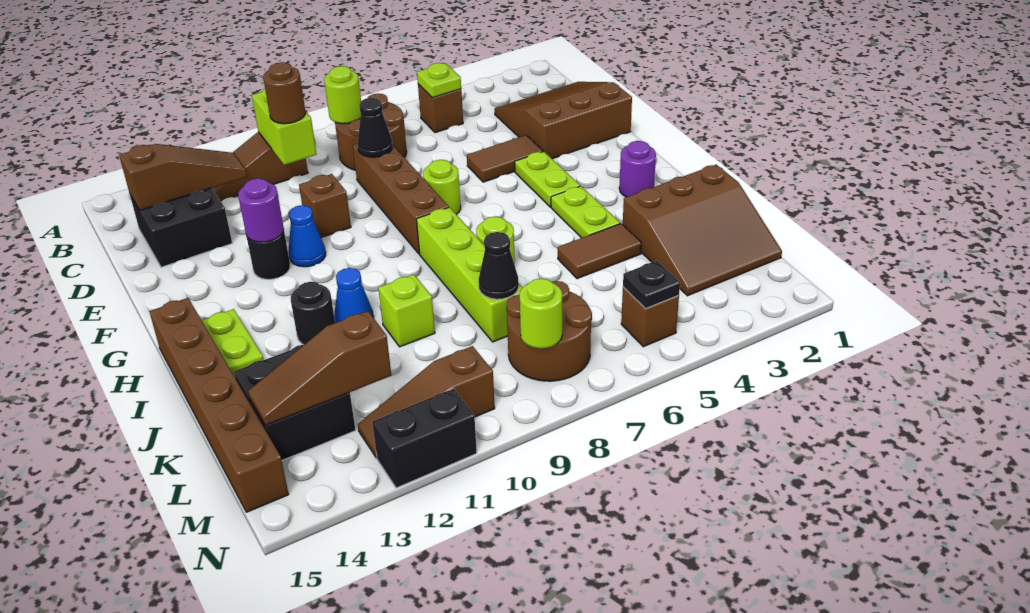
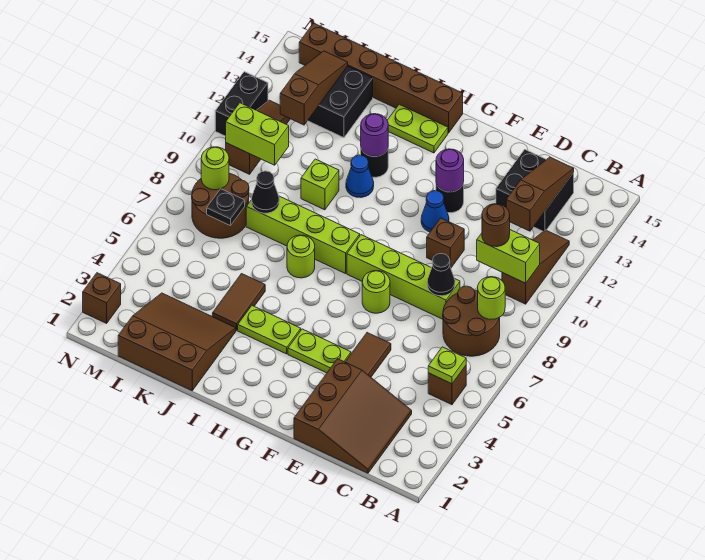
brown slope C12:C14 level 2 top 14 -> brown slope C12:C14 level 2 top 12
brown brick D8:G8 level 1 -> lime brick D8:G8 level 1
purple round brick H2 level 1 -> purple round brick I12 level 2
brown slope J1:L3 level 1 top J -> brown slope J1:L3 level 1 top 1
none -> lime brick L10:M10 level 2
brown brick M5 level 1 -> brown brick N2 level 1
black plate M5 level 2 -> black plate L7 level 2

